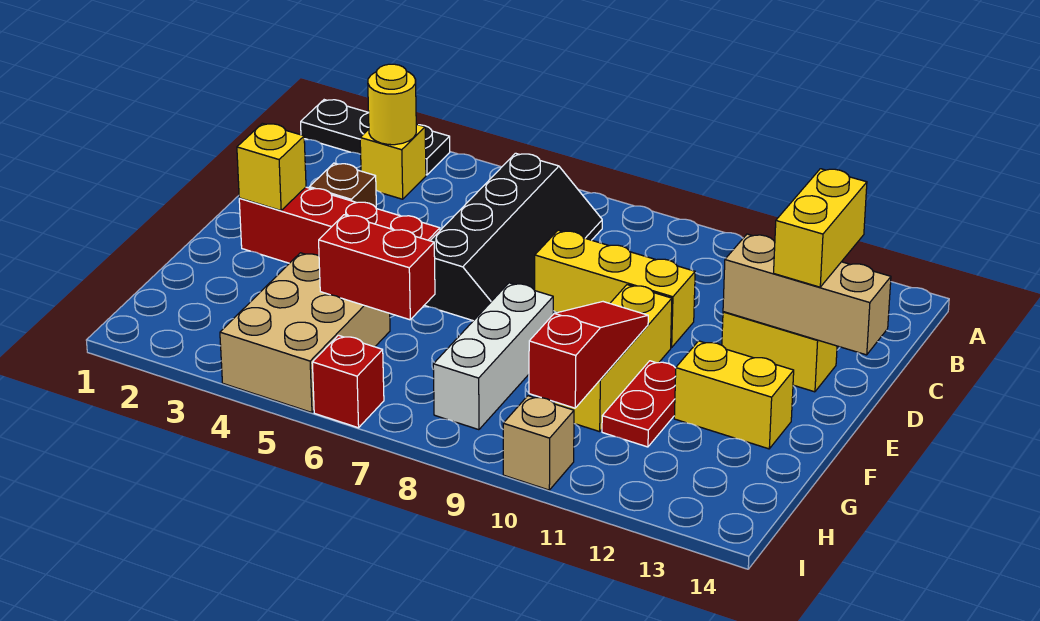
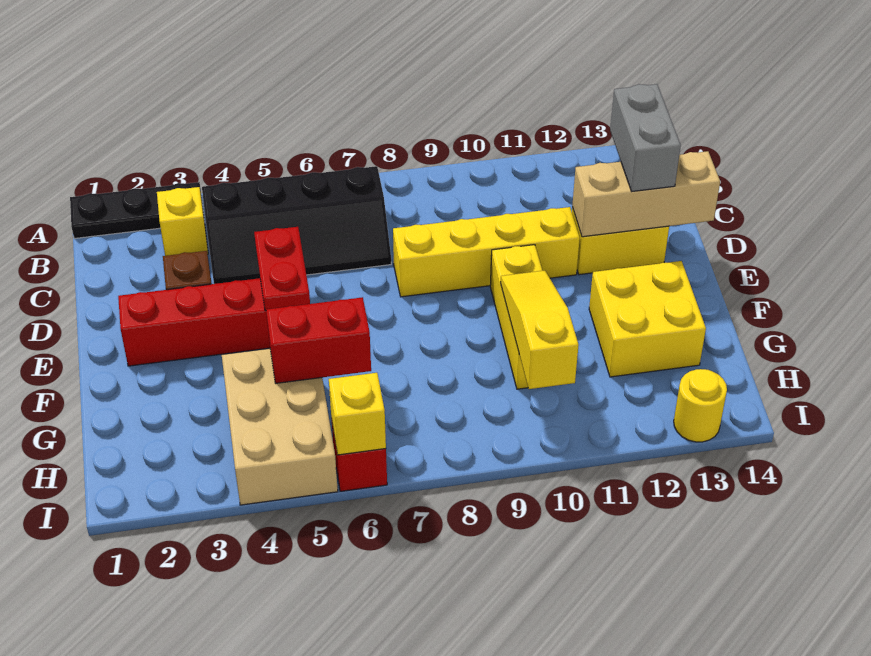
yellow round brick B3 level 2 -> yellow round brick I13 level 1
black slope B6:E7 level 1 top 6 -> black slope B4:C7 level 1 top B
yellow brick C13:D13 level 3 -> grey brick C13:D13 level 3
yellow brick D8:D10 level 1 -> yellow brick D8:D11 level 1
yellow brick E2 level 2 -> yellow brick I6 level 2
white brick F8:H8 level 1 -> none
red slope F10:H10 level 2 top H -> yellow slope F10:H10 level 2 top H
red plate F11:G11 level 1 -> red plate D5:E5 level 2
yellow brick F12:F13 level 1 -> yellow brick F12:G13 level 1
tan brick I10 level 1 -> none

